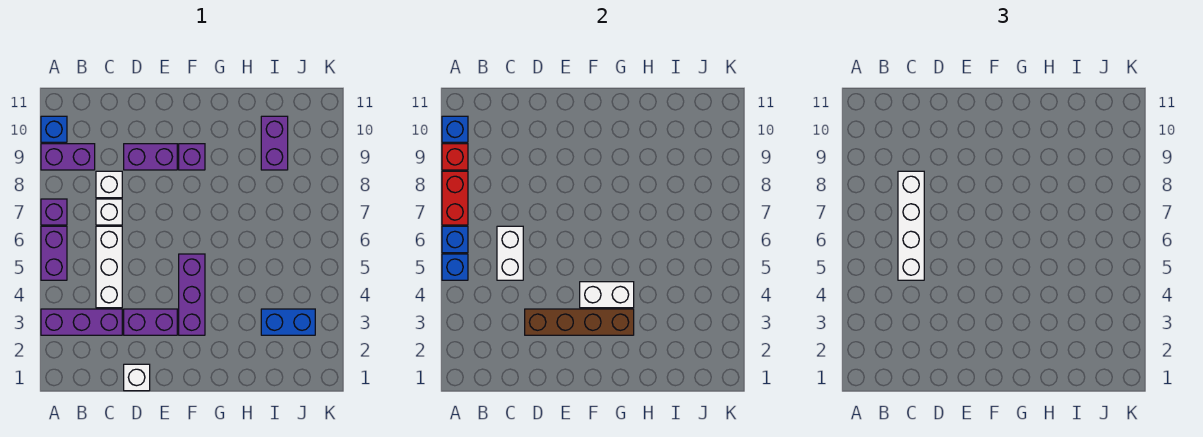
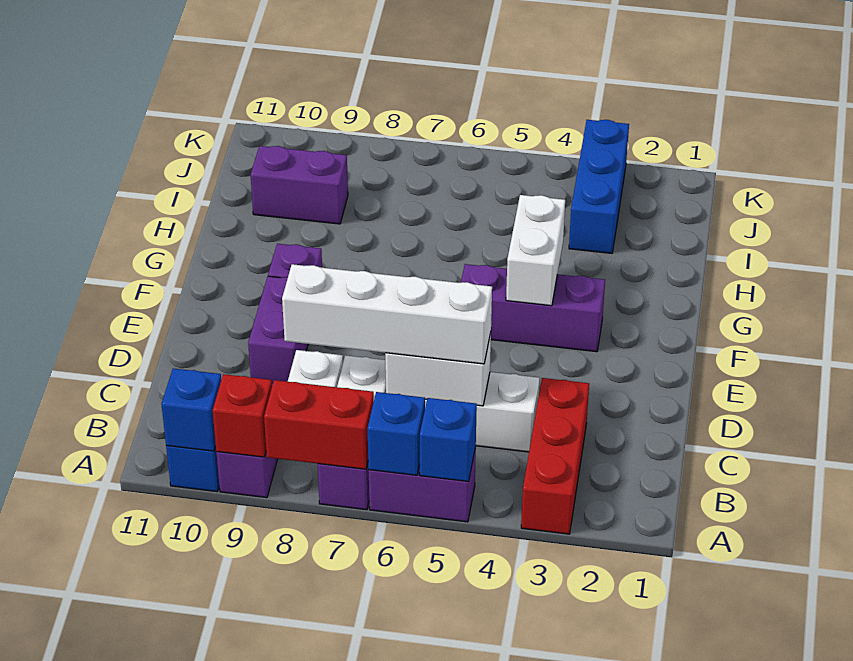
purple brick A3:C3 level 1 -> red brick A3:C3 level 1
white brick D1 level 1 -> none
purple brick D3:E3 level 1 -> none
brown brick D3:G3 level 2 -> none
blue brick I3:J3 level 1 -> blue brick I3:K3 level 1

